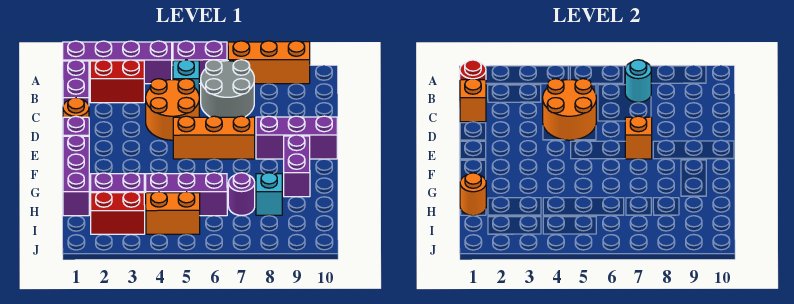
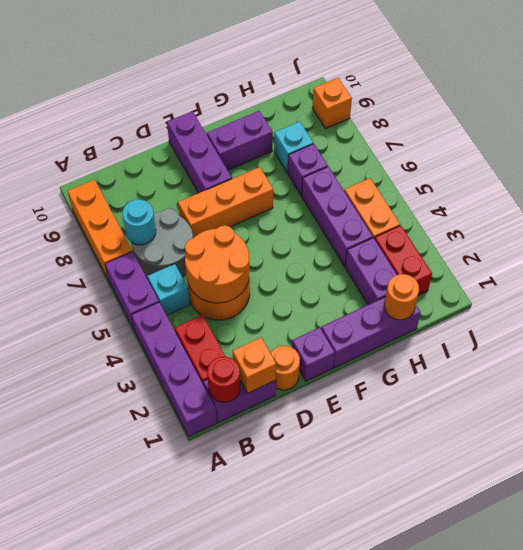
orange brick E5:E7 level 1 -> orange brick D7:F7 level 1
orange brick E7 level 2 -> orange brick J9 level 1
purple round brick H7 level 1 -> purple brick H7 level 1

